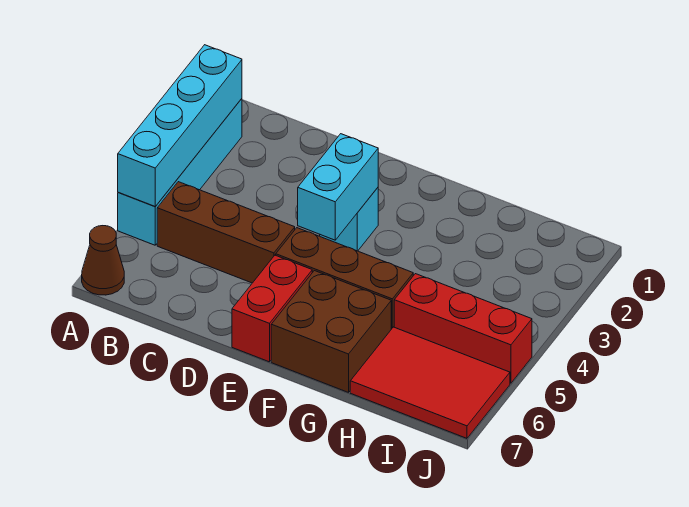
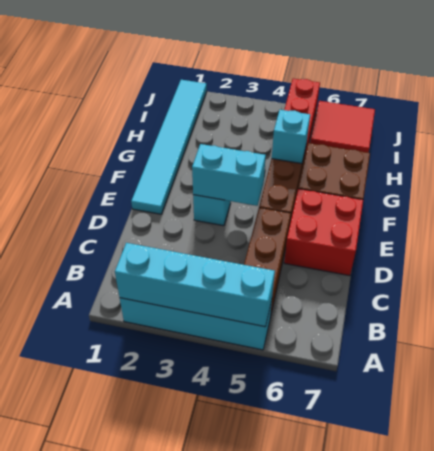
brown cone A7 level 1 -> none
none -> cyan tile E1:J1 level 1
red brick E6:E7 level 1 -> red brick D6:E7 level 1
none -> cyan brick G5 level 2
red tile H6:J7 level 1 -> red tile I6:J7 level 1

